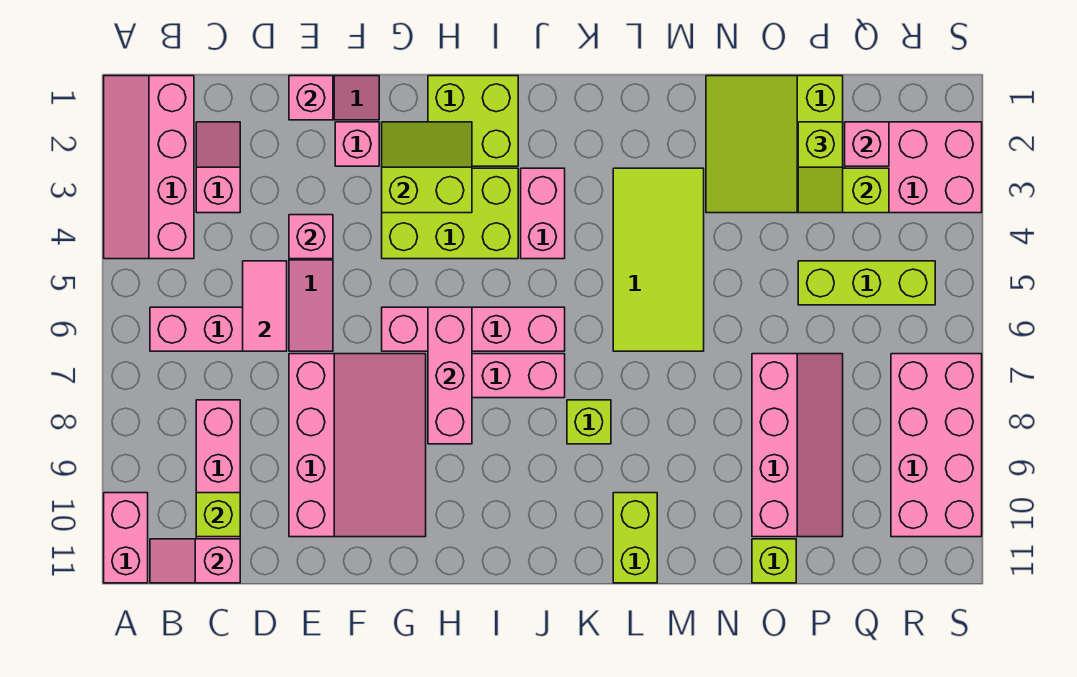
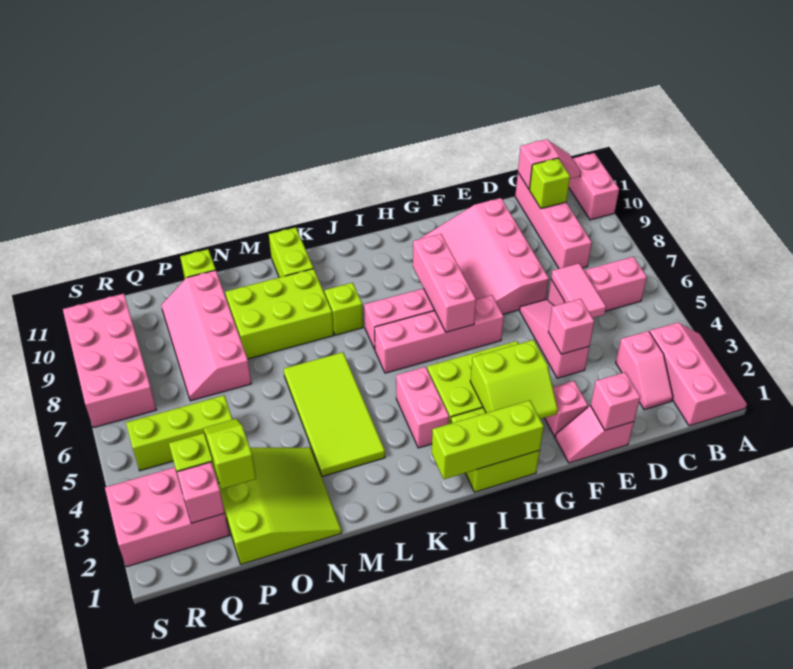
pink slope A1:B4 level 1 top B -> pink slope A1:B3 level 1 top B
none -> lime brick H1:J1 level 2
none -> lime brick L8:N9 level 1

